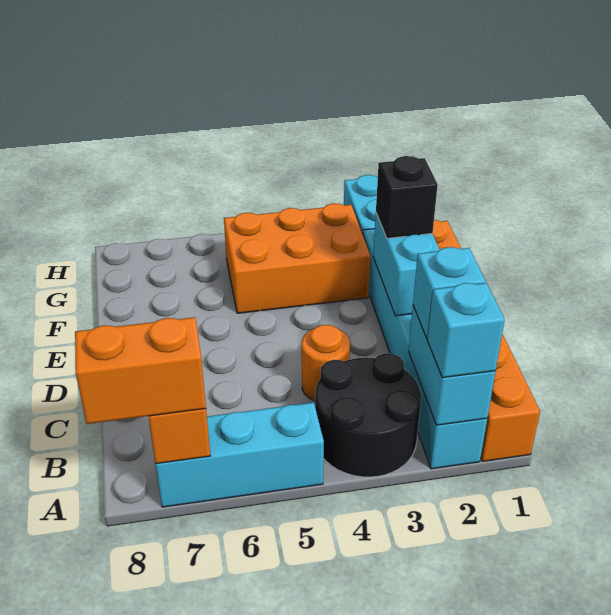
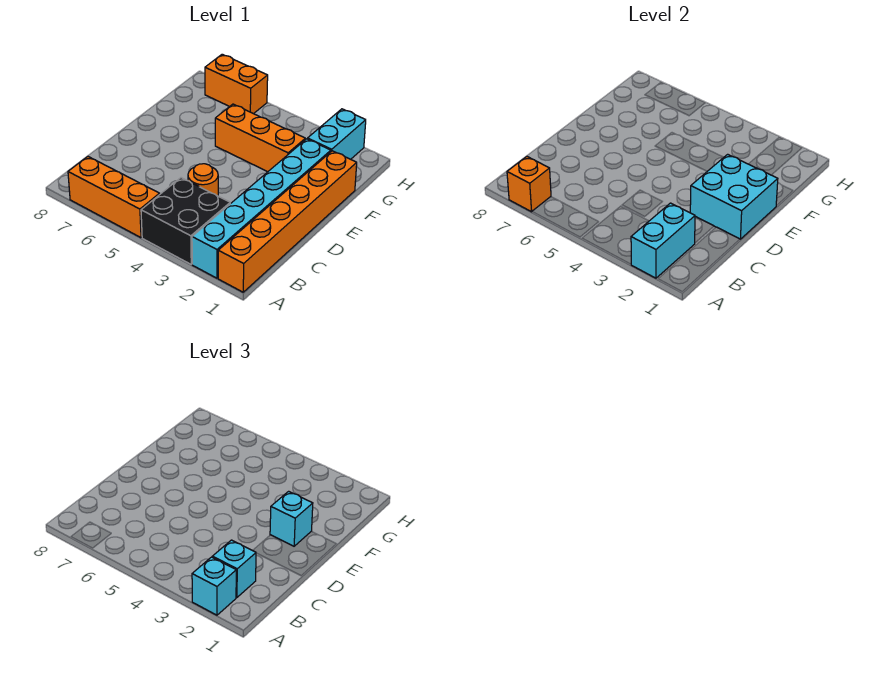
black round brick A3:B4 level 1 -> black brick A3:B4 level 1
cyan brick A5:A7 level 1 -> orange brick A5:A7 level 1
orange brick A7:A8 level 3 -> orange brick H6:H7 level 1
cyan brick D2:E2 level 2 -> cyan brick D1:E2 level 2
black brick E2 level 3 -> cyan brick E2 level 3
orange brick F3:G5 level 1 -> orange brick F3:F5 level 1

